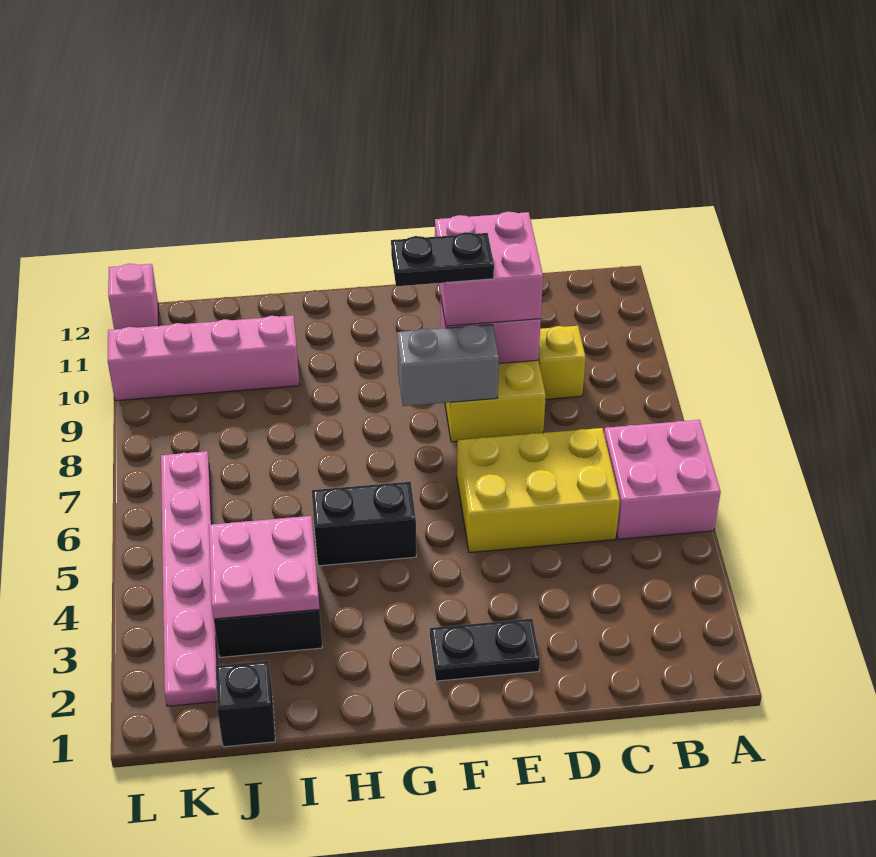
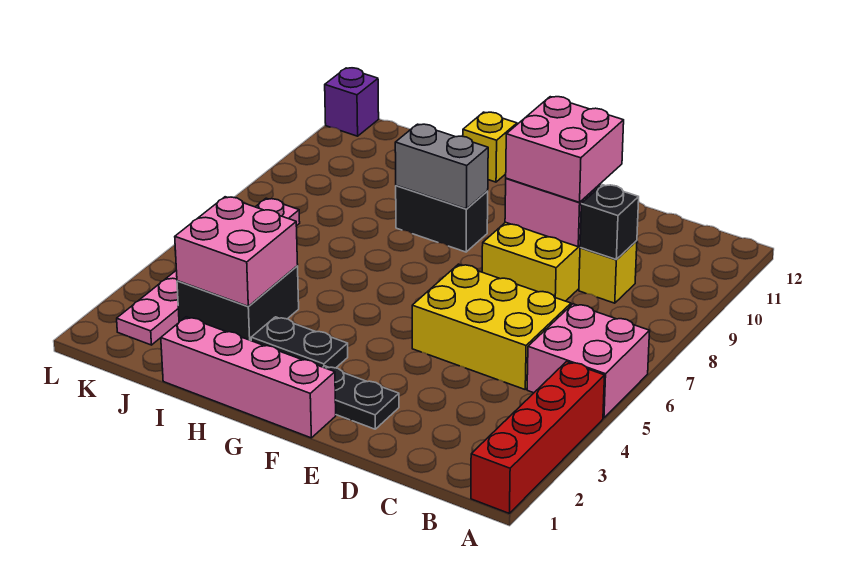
none -> red brick A1:A4 level 1
grey brick E8:F8 level 2 -> grey brick G9:H9 level 2
black plate E9:F9 level 4 -> black plate G3:H3 level 1
black brick G5:H5 level 1 -> black brick G9:H9 level 1
none -> yellow brick H12 level 1
pink plate I3:J4 level 2 -> pink brick I3:J4 level 2
pink brick I10:L10 level 1 -> pink brick F1:I1 level 1
black brick J1 level 1 -> black brick C9 level 2
pink brick L12 level 1 -> purple brick L12 level 1

